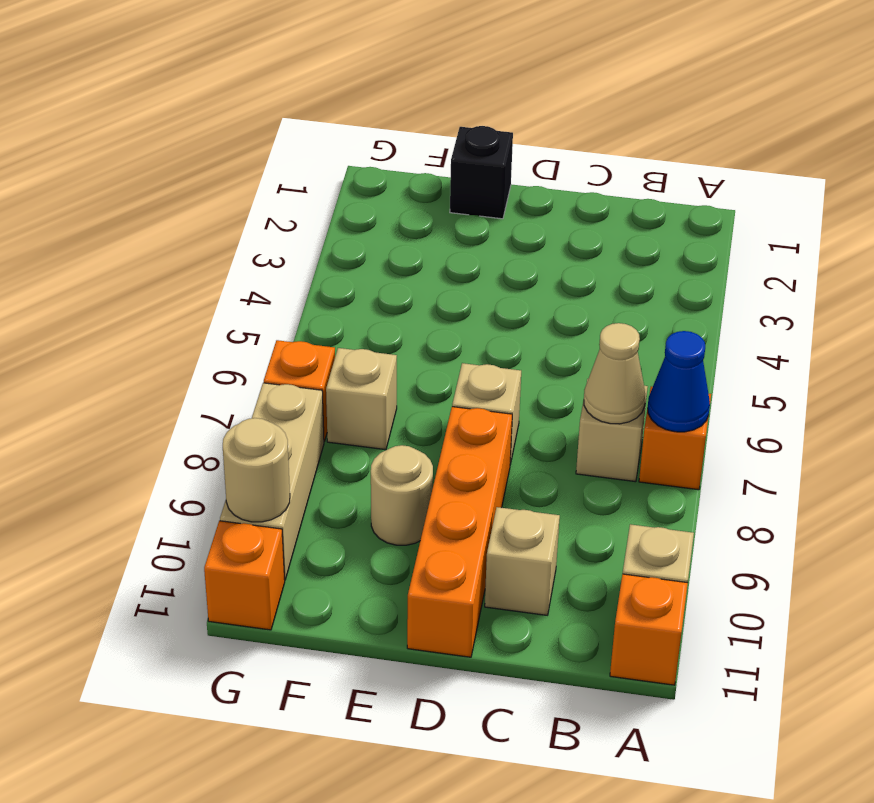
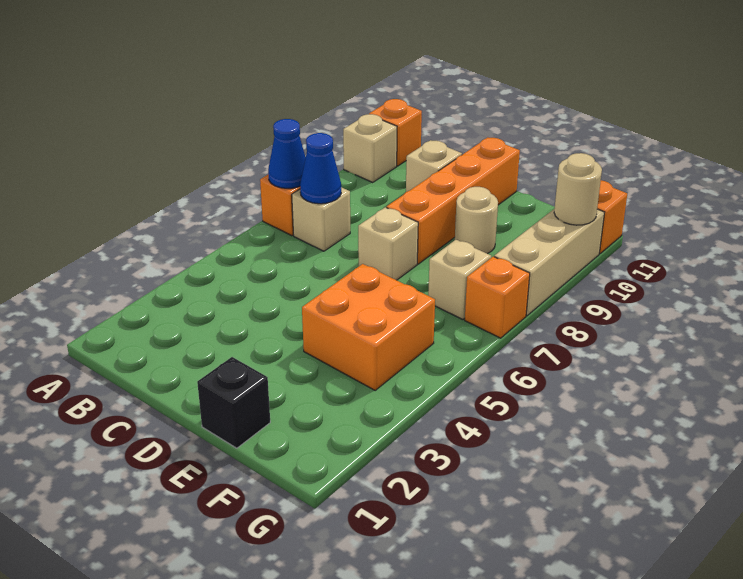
tan cone B7 level 2 -> blue cone B7 level 2
none -> orange brick E4:F5 level 1

